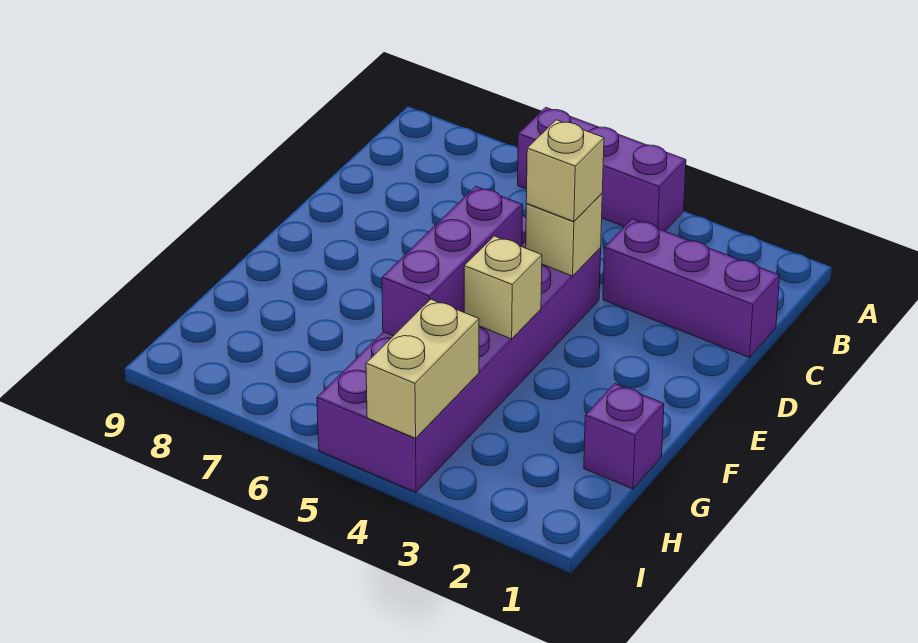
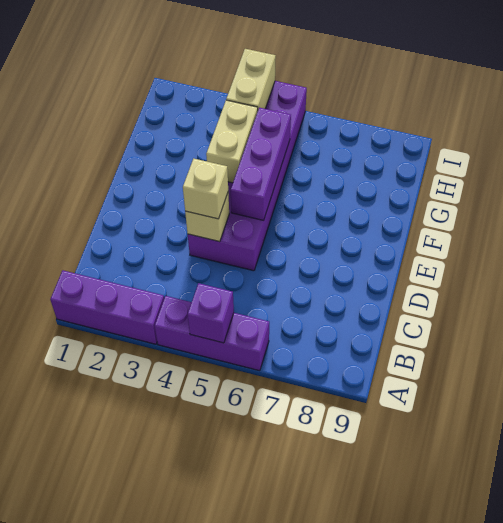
purple brick C1:C3 level 1 -> purple brick A1:A3 level 1
tan brick F4 level 2 -> tan brick F4:G4 level 2
purple brick G1 level 1 -> purple brick A5 level 2

